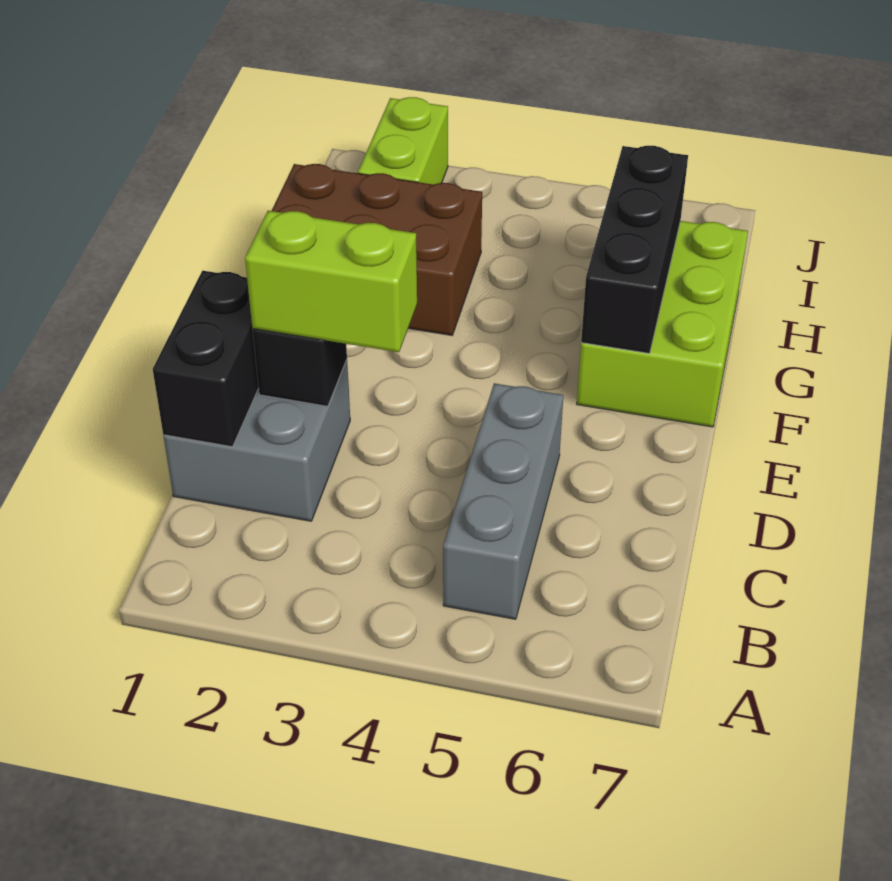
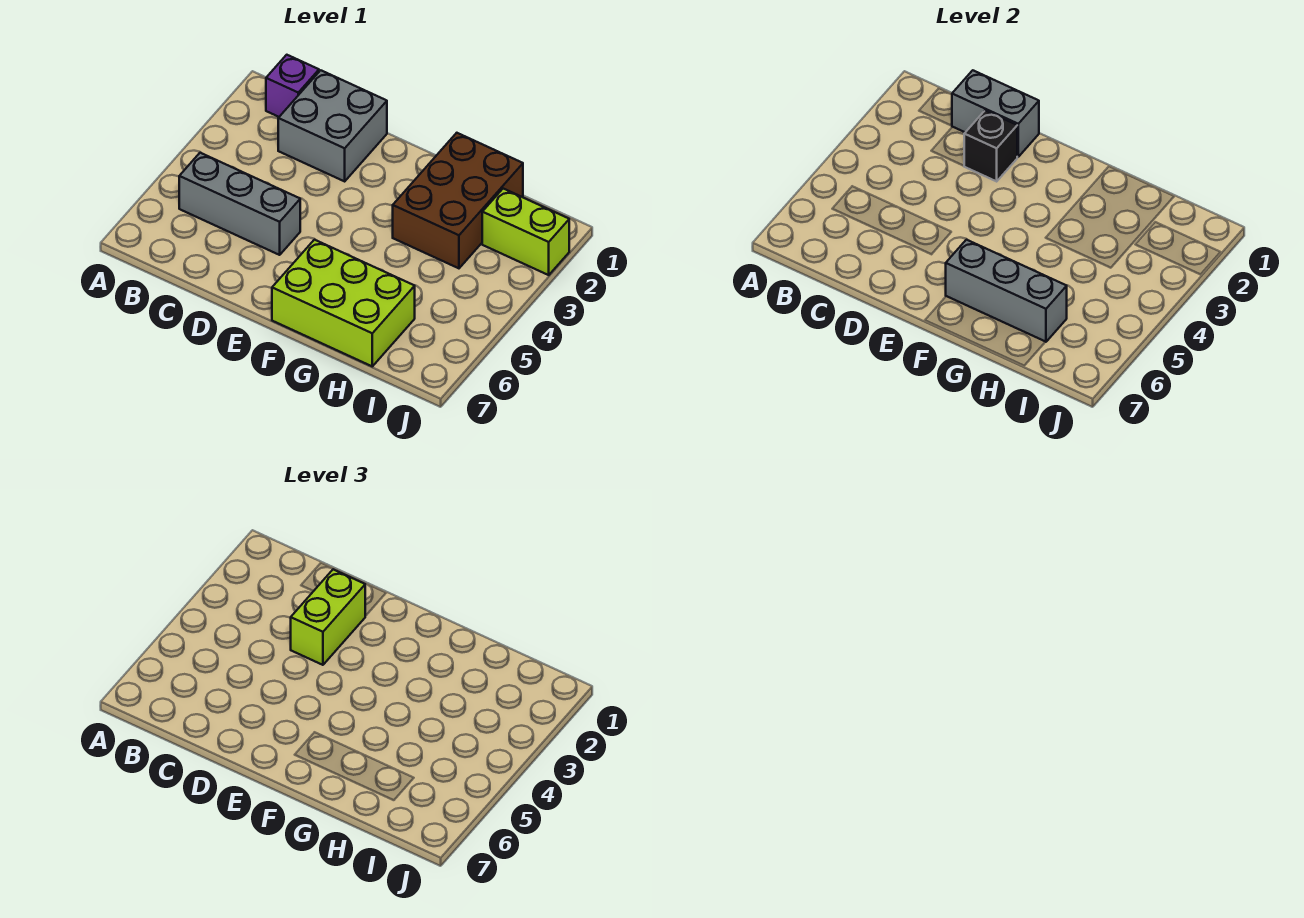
none -> purple brick B1 level 1
black brick C1:D1 level 2 -> grey brick C1:D1 level 2
black brick F6:H6 level 2 -> grey brick F6:H6 level 2

